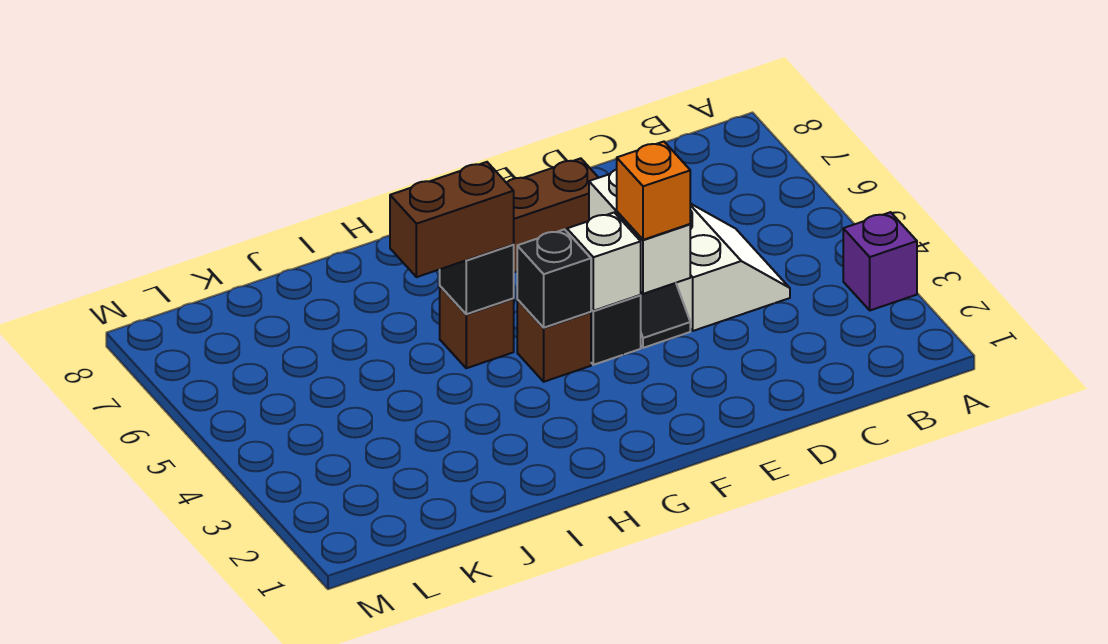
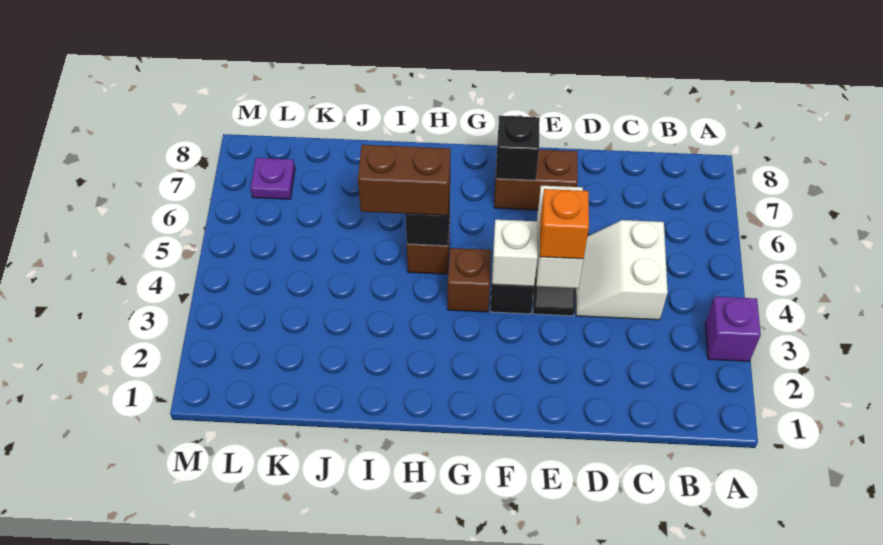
white slope C4:D5 level 1 top D -> white slope C4:D5 level 1 top C
black brick G4 level 2 -> black brick F7 level 2
none -> purple plate L7 level 1

